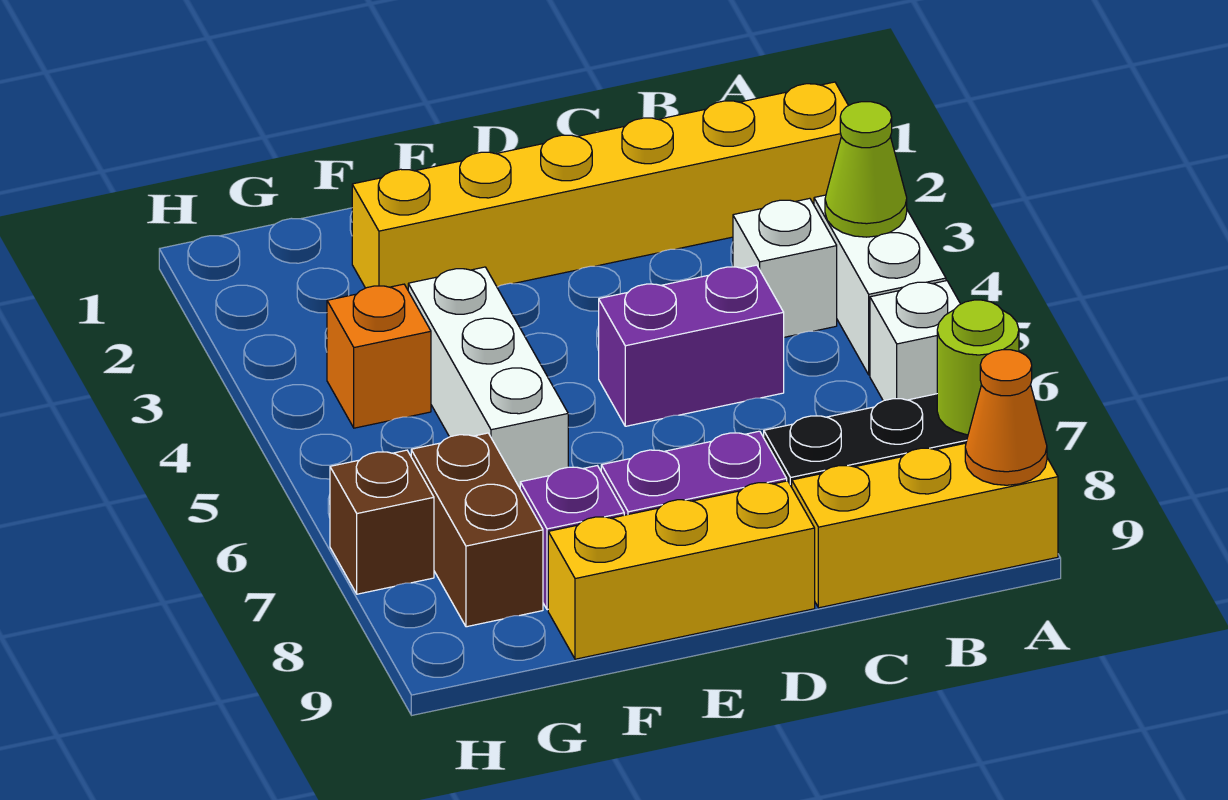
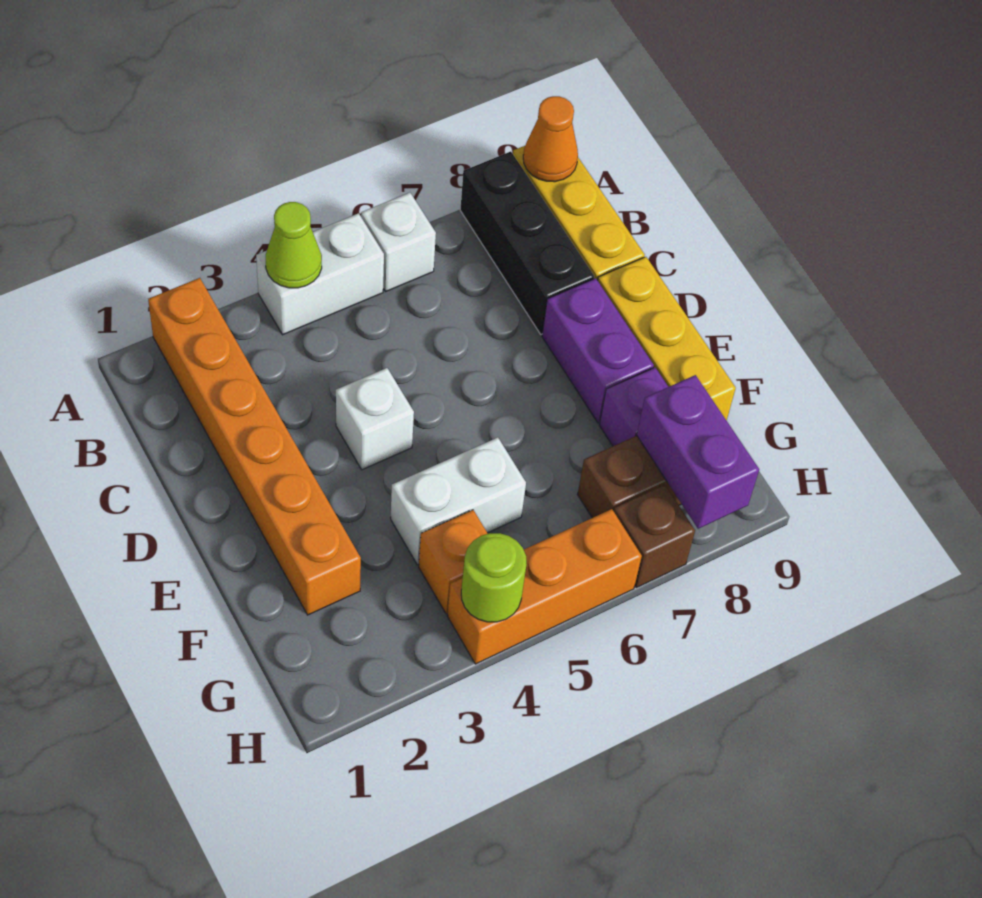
yellow brick A2:F2 level 1 -> orange brick A2:F2 level 1
lime round brick A8 level 2 -> lime round brick H4 level 2
white brick B4 level 1 -> white brick D4 level 1
purple brick C5:D5 level 1 -> purple brick G8:H8 level 2
white brick F4:F6 level 1 -> white brick F4:F5 level 1
none -> orange brick H4:H6 level 1

